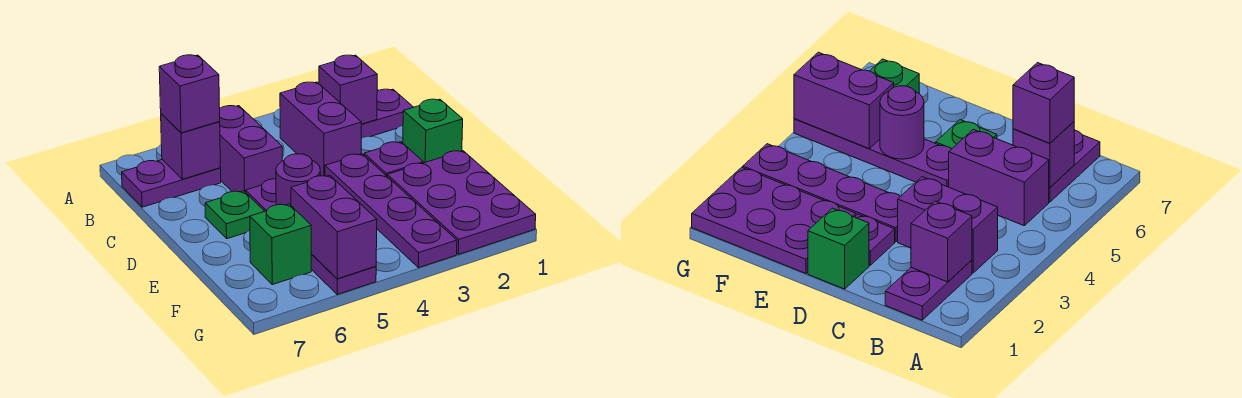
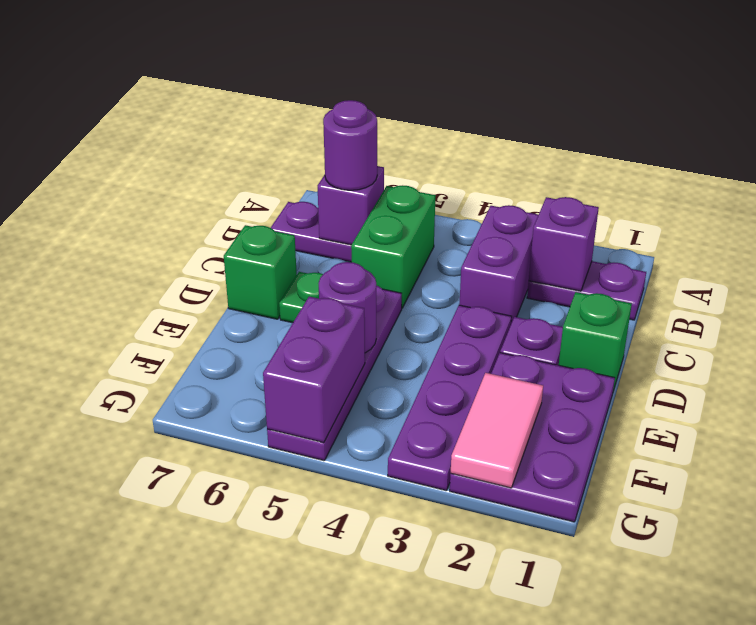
purple brick B5:C5 level 1 -> green brick B5:C5 level 1
purple brick B6 level 3 -> purple round brick B6 level 3
none -> pink tile F2:G2 level 2
green brick F6 level 1 -> green brick D7 level 1

